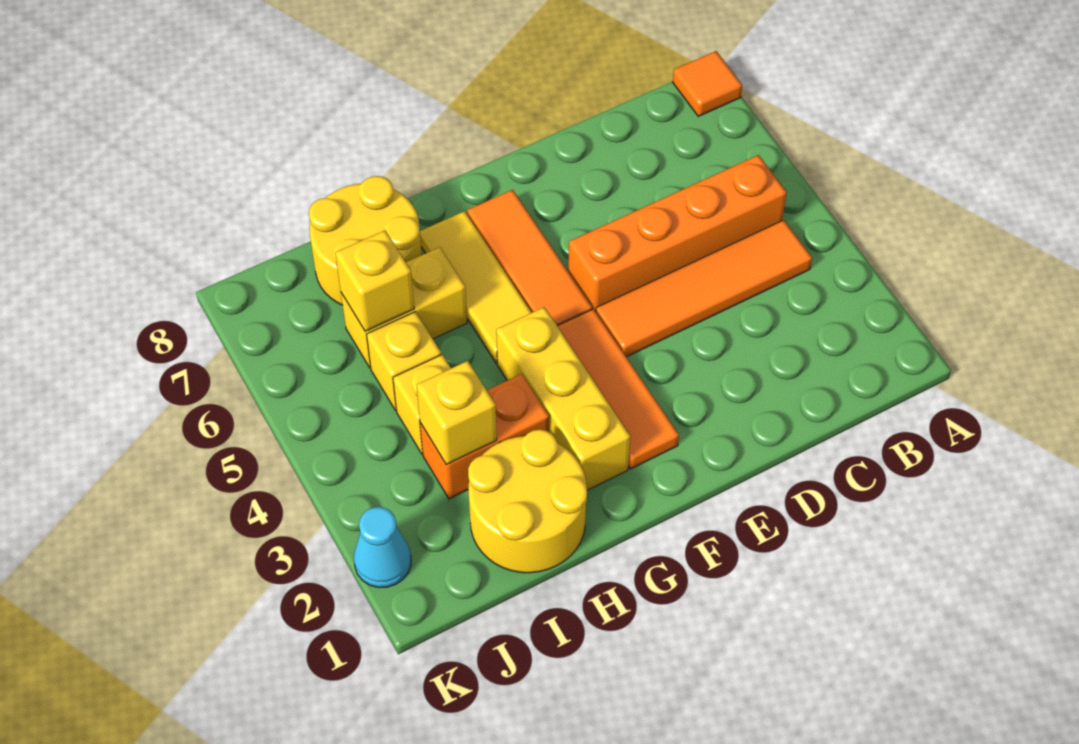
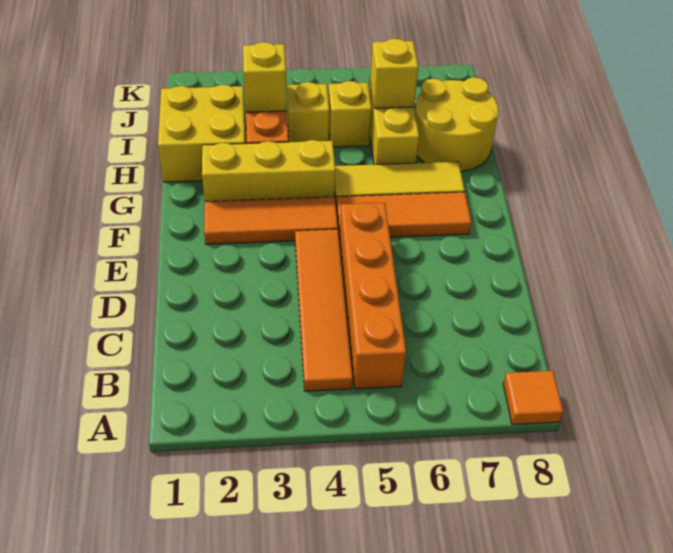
yellow round brick H1:I2 level 1 -> yellow brick H1:I2 level 1
cyan cone K2 level 1 -> none

